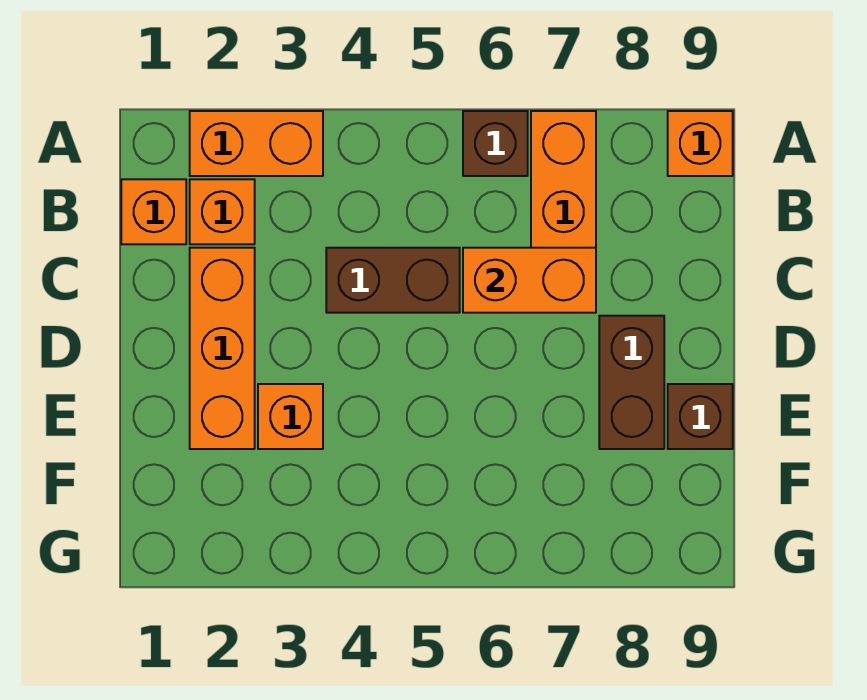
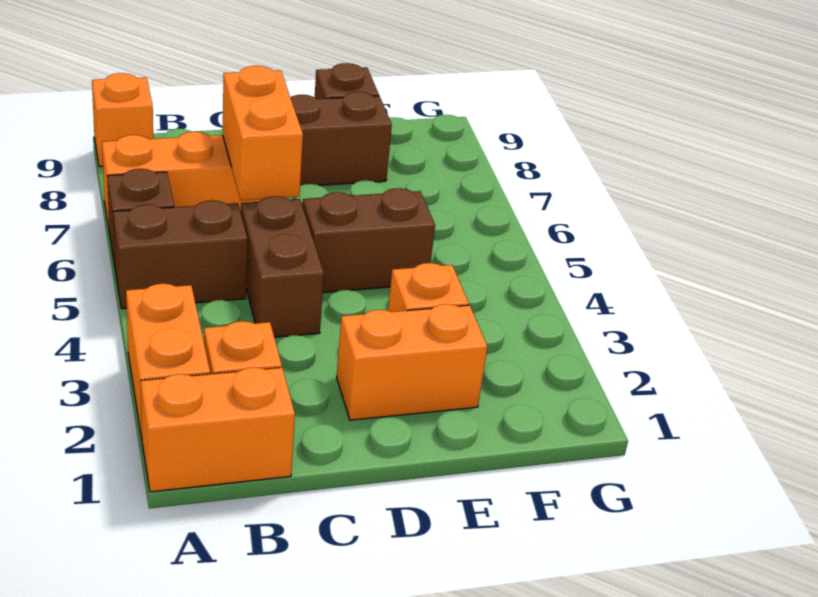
none -> brown brick A5:B5 level 1
orange brick B1 level 1 -> orange brick A1:B1 level 1
orange brick C2:E2 level 1 -> orange brick D2:E2 level 1
none -> brown brick D5:E5 level 1

